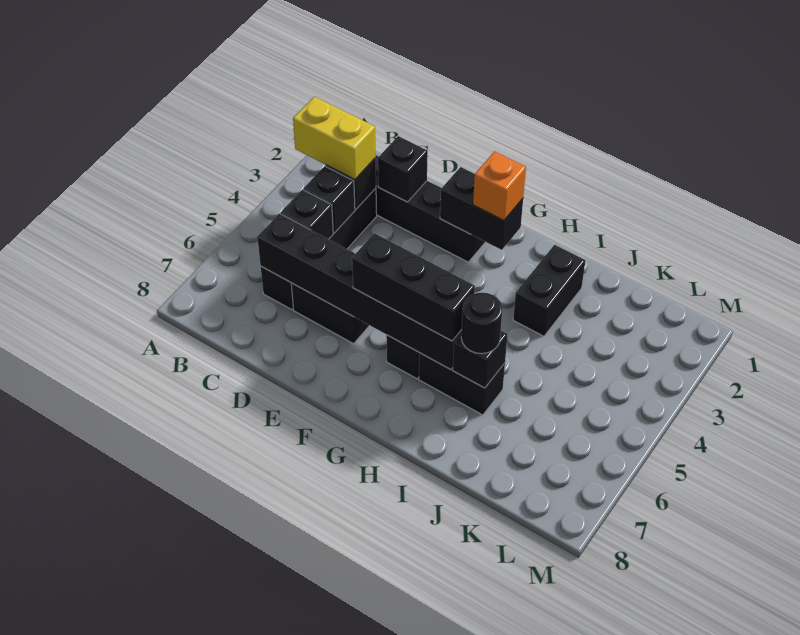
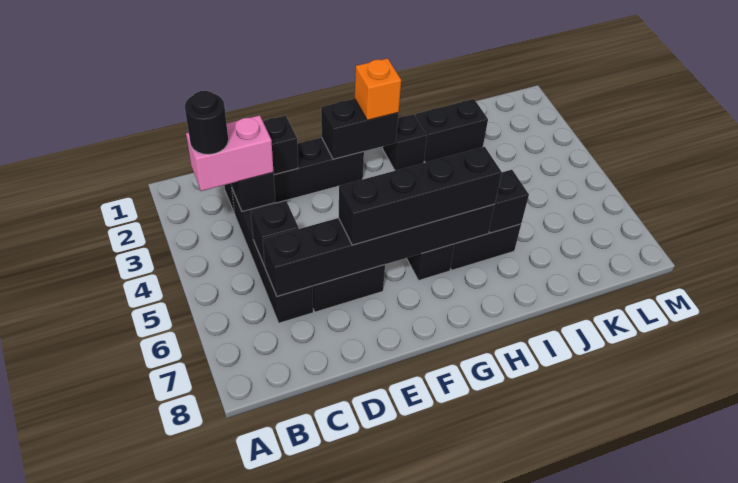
yellow brick B3:C3 level 3 -> pink brick B3:C3 level 3
black brick C4 level 2 -> black brick H2 level 1
black brick F6:H6 level 3 -> black brick E6:H6 level 3
black brick I2:I3 level 1 -> black brick I2:J2 level 1
black round brick I6 level 3 -> black round brick B3 level 4

